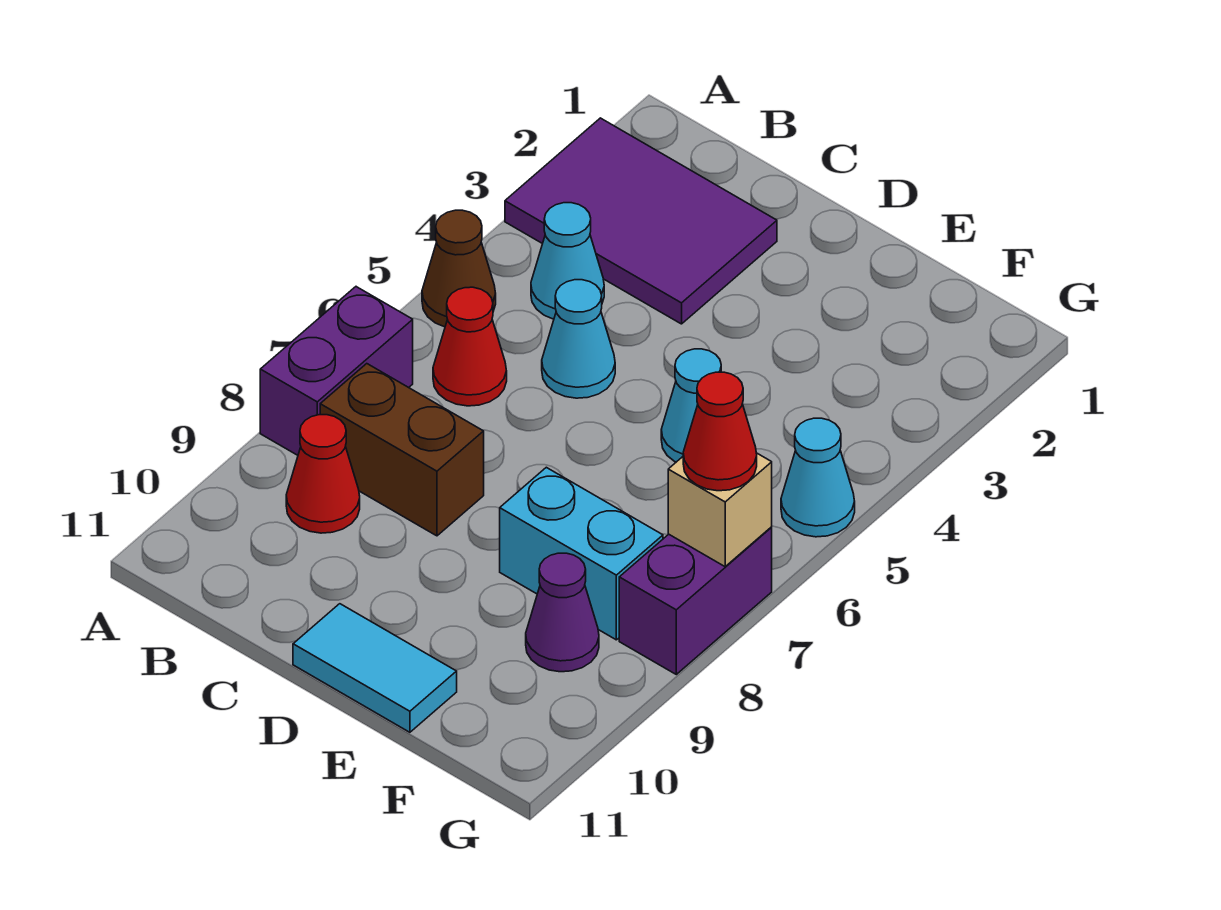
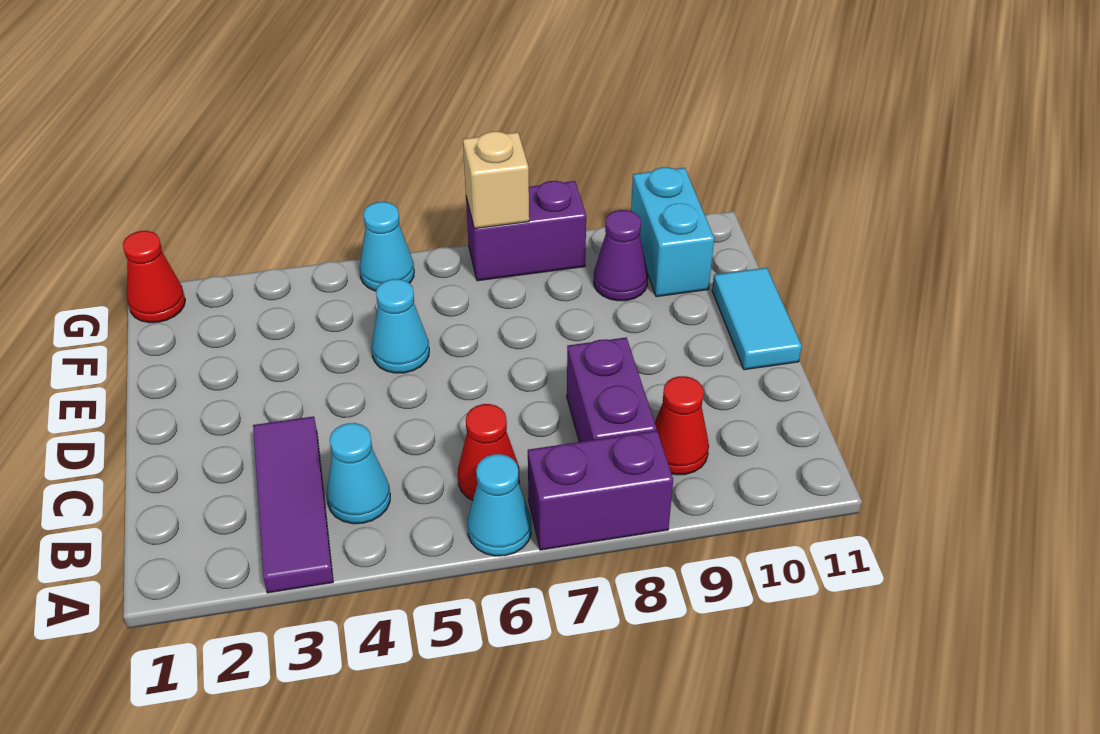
purple tile A2:C3 level 1 -> purple tile A3:C3 level 1
brown cone A5 level 1 -> none
brown brick B8:C8 level 1 -> purple brick B8:C8 level 1
cyan cone C5 level 1 -> cyan cone A6 level 1
cyan brick E8:F8 level 1 -> cyan brick F10:G10 level 1
red cone G7 level 3 -> red cone G1 level 1

